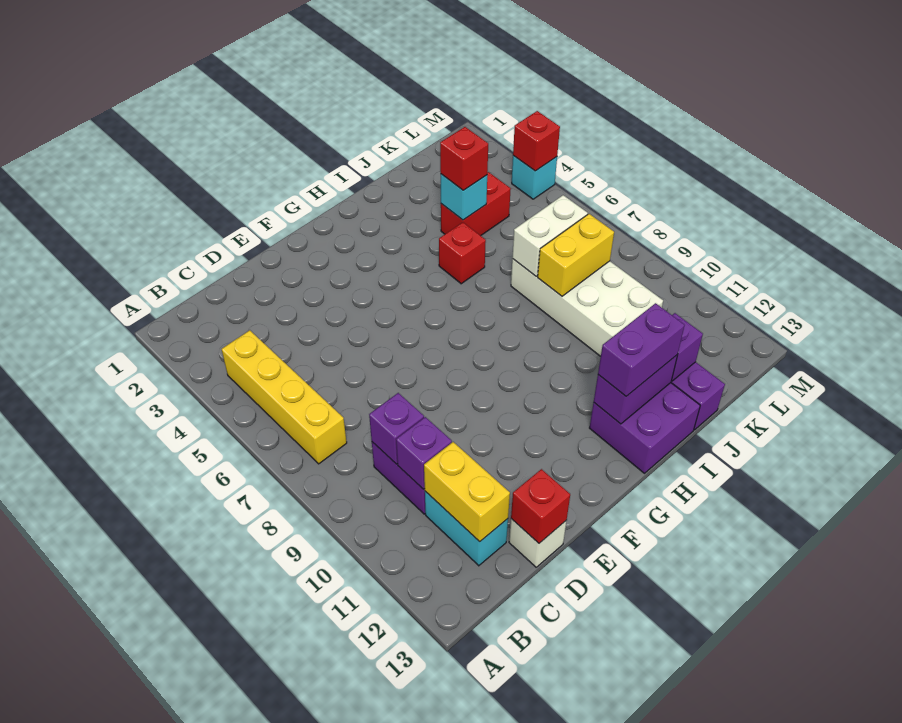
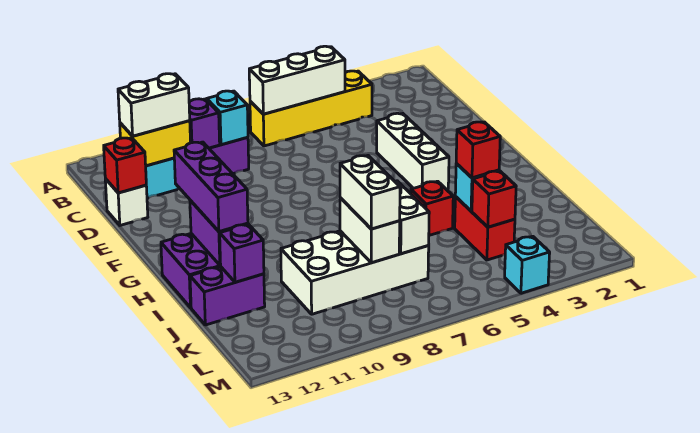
none -> white brick B5:B7 level 2
purple brick C9 level 2 -> cyan brick C9 level 2
none -> white brick C11:C12 level 3
none -> white brick E4:G4 level 1
purple brick H12:I12 level 3 -> purple brick G12:I12 level 3
yellow brick J8:K8 level 2 -> white brick J8:K8 level 2
none -> white brick J8:K8 level 3
red brick M4 level 2 -> red brick K4 level 2

